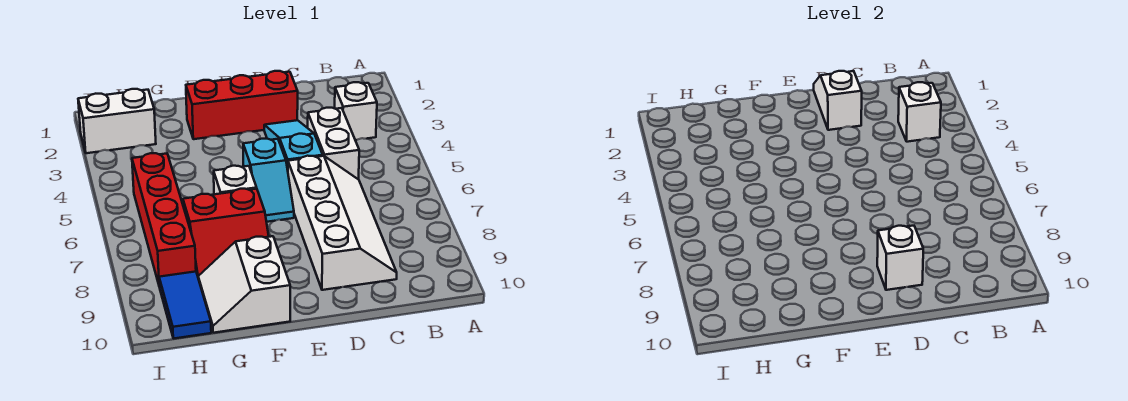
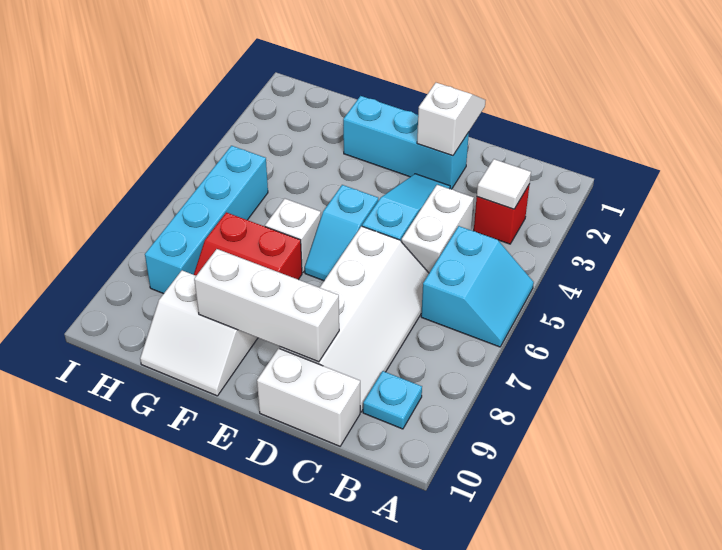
none -> cyan slope A5:B6 level 1 top B
white brick B3 level 1 -> red brick B3 level 1
white brick B3 level 2 -> white tile B3 level 2
none -> cyan plate B9 level 1
red brick D2:F2 level 1 -> cyan brick D2:F2 level 1
white brick D9 level 2 -> white brick D9:F9 level 2
white slope F9:G10 level 1 top F -> white slope F9:G10 level 1 top 9
white brick H2:I2 level 1 -> white brick C10:D10 level 1
red brick H5:H8 level 1 -> cyan brick H5:H8 level 1
blue tile H9:H10 level 1 -> none

